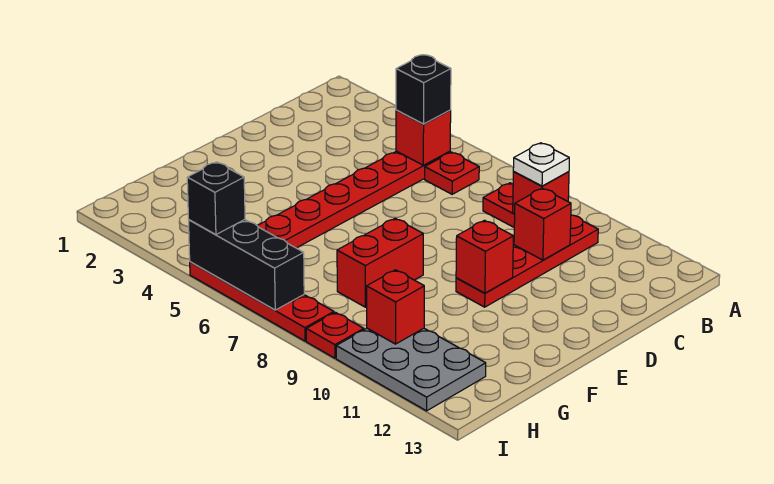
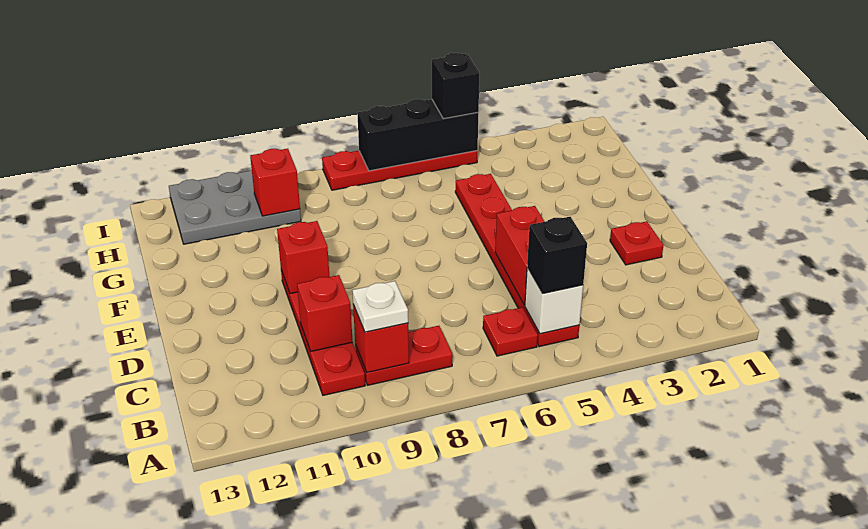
red brick B5 level 2 -> white brick B5 level 2
red brick F8:G8 level 1 -> red brick C5:D5 level 2
red plate I9 level 1 -> red plate D2 level 1

